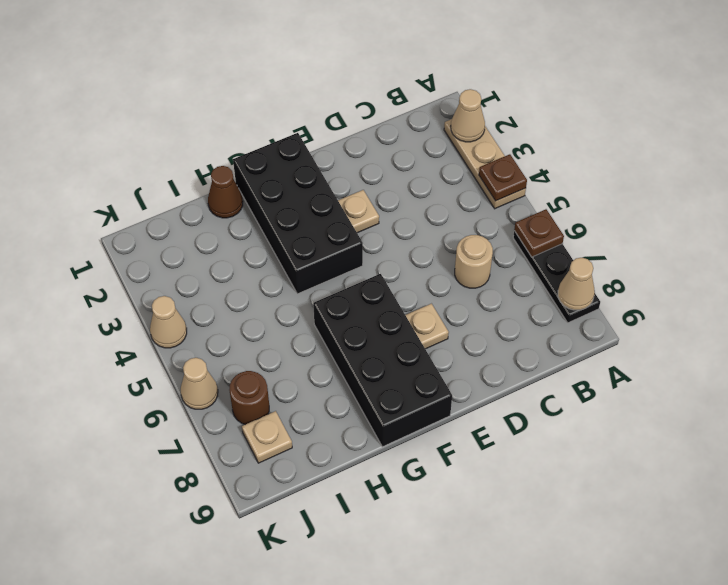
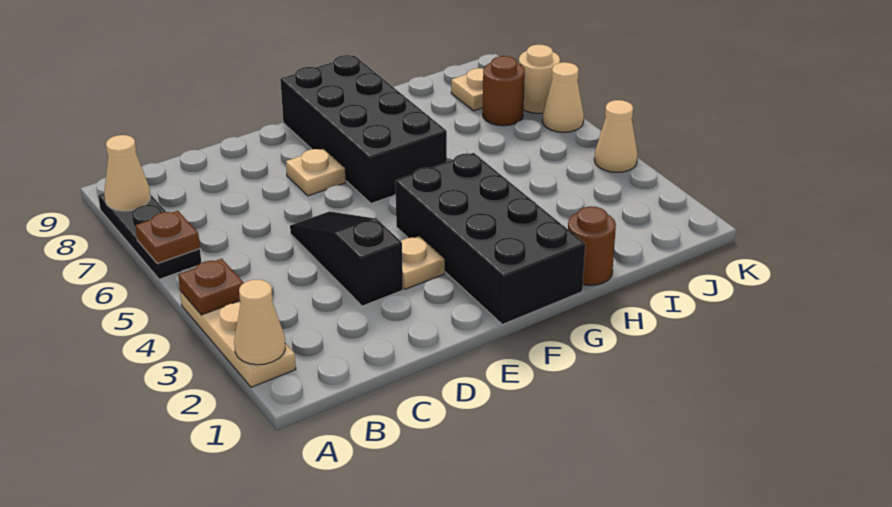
tan round brick C6 level 1 -> tan round brick K7 level 1
none -> black slope D3:D5 level 1 top 3
brown cone H1 level 1 -> brown round brick H1 level 1

